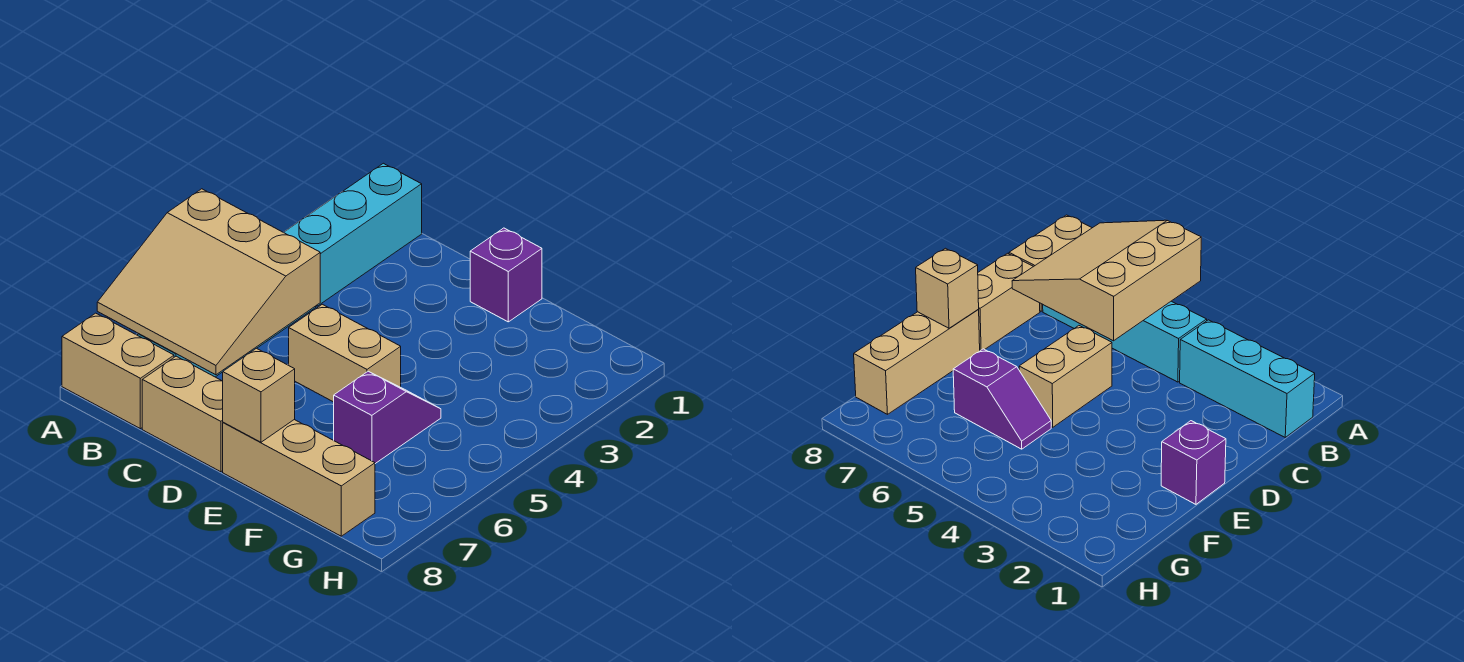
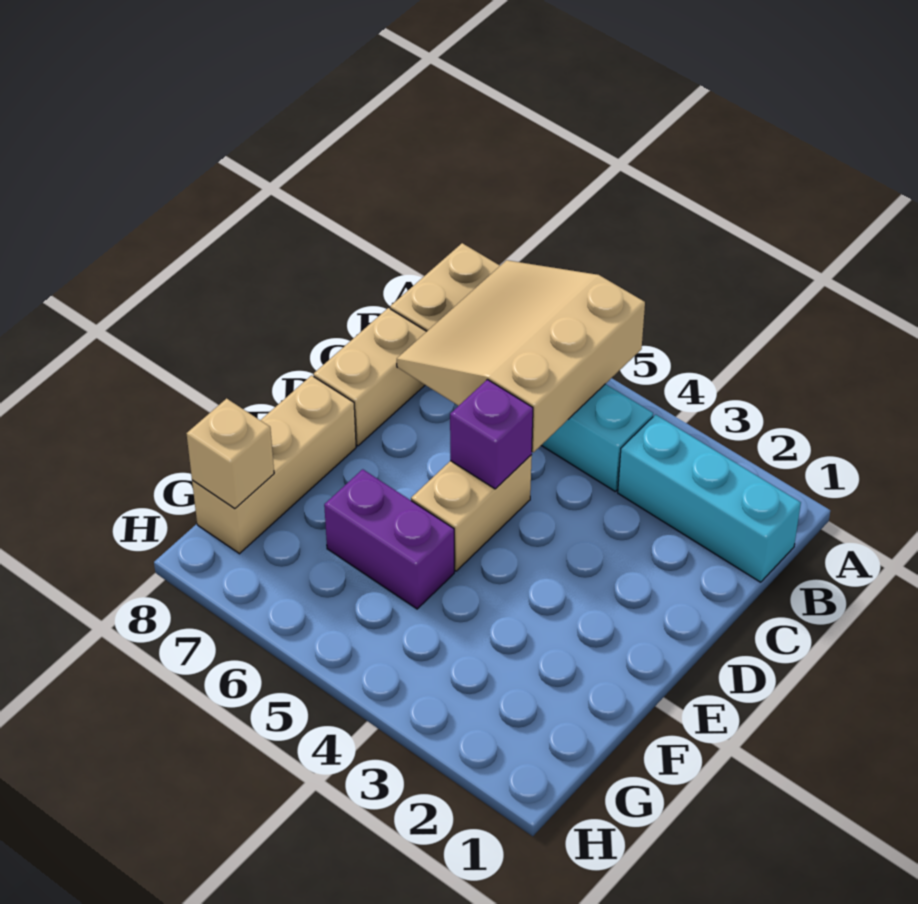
purple brick E1 level 1 -> purple brick D5 level 2
tan brick E8 level 2 -> tan brick G8 level 2
purple slope F5:F6 level 1 top 6 -> purple brick F5:F6 level 1

